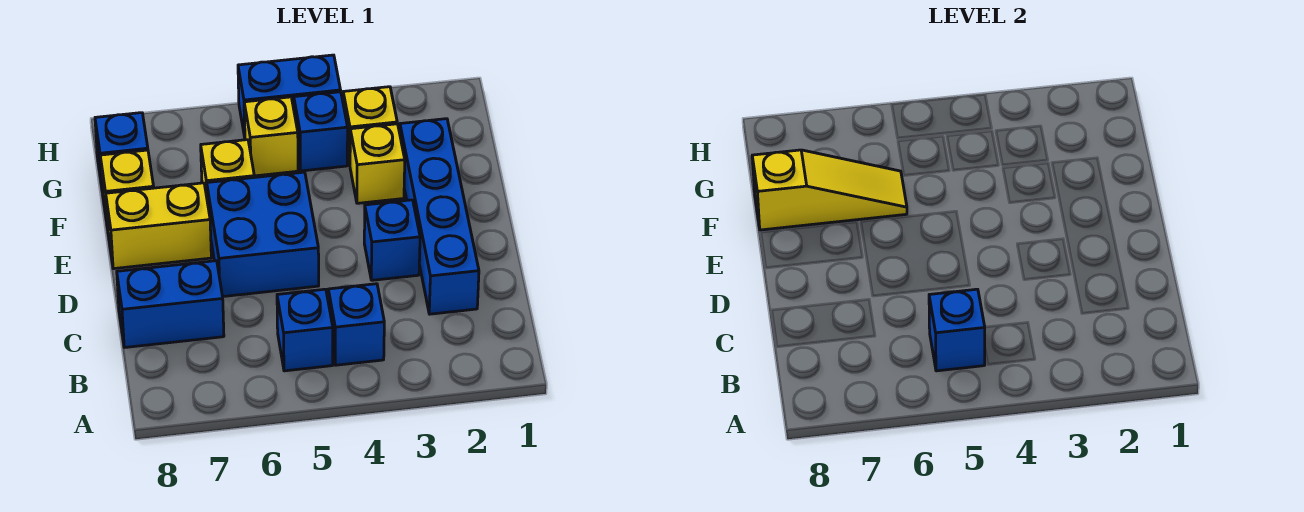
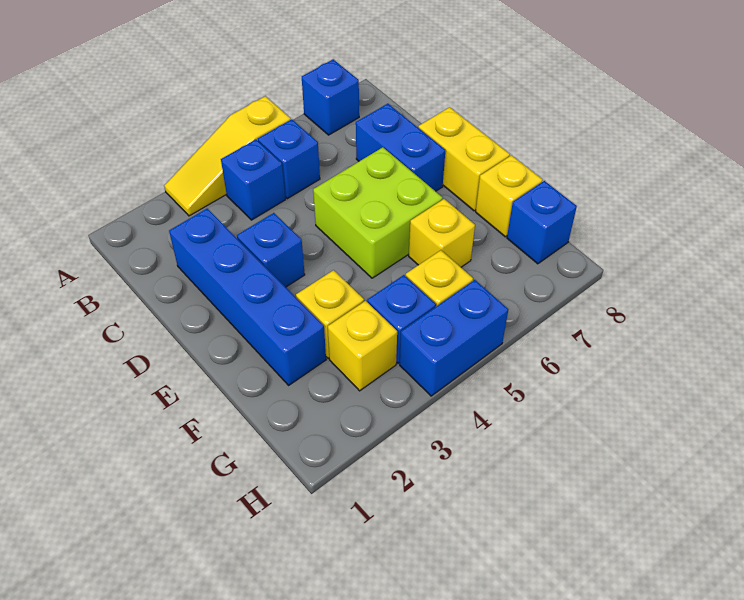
blue brick B5 level 2 -> blue brick A7 level 1
blue brick C7:C8 level 1 -> blue brick C7:D7 level 1
blue brick D5:E6 level 1 -> lime brick D5:E6 level 1
yellow brick E7:E8 level 1 -> yellow brick D8:E8 level 1
yellow slope F6:F8 level 2 top 8 -> yellow slope A3:A5 level 1 top 5

